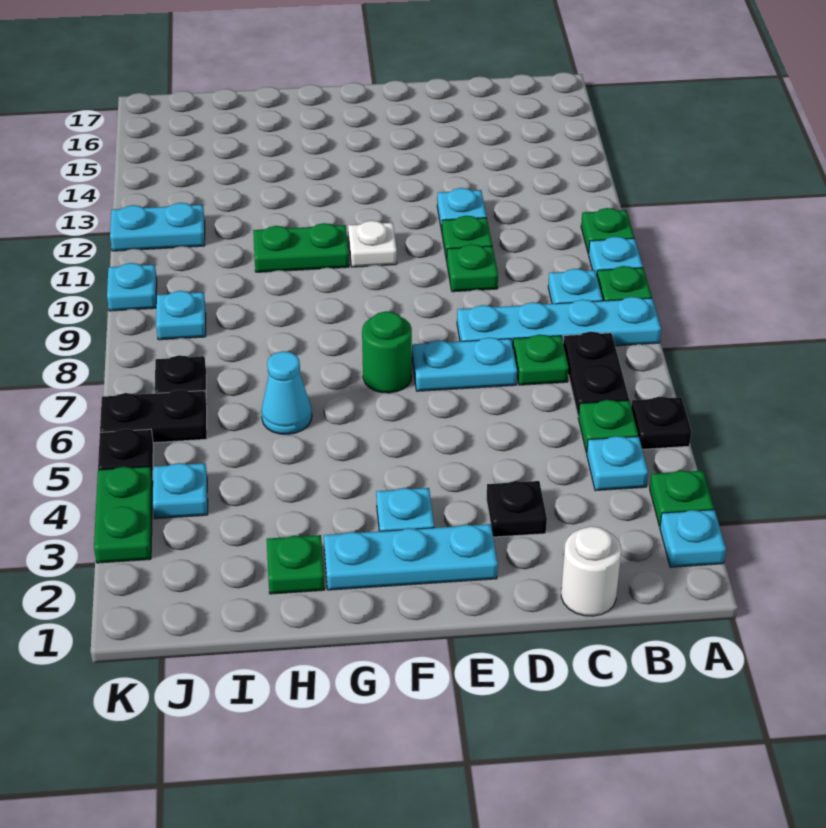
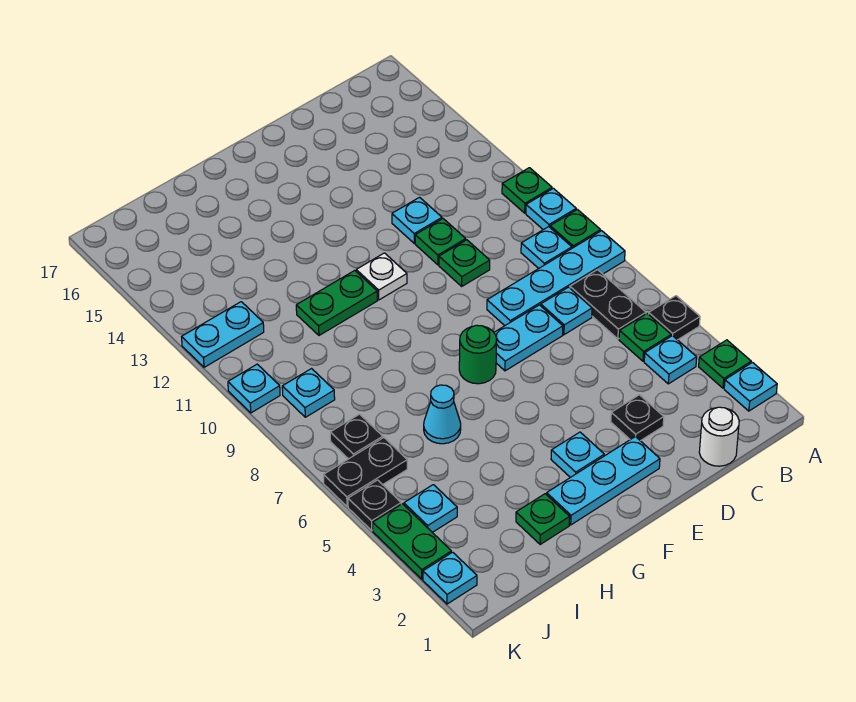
green plate C7 level 1 -> cyan plate C7 level 1
none -> cyan plate K2 level 1

